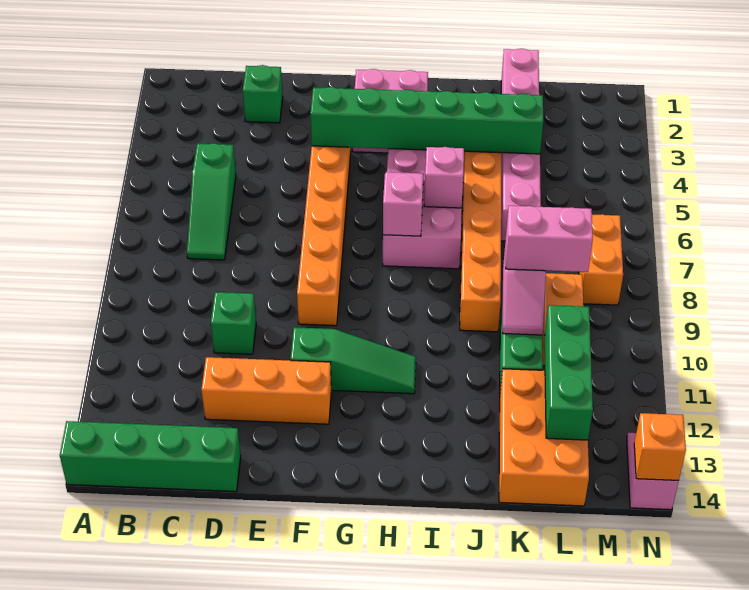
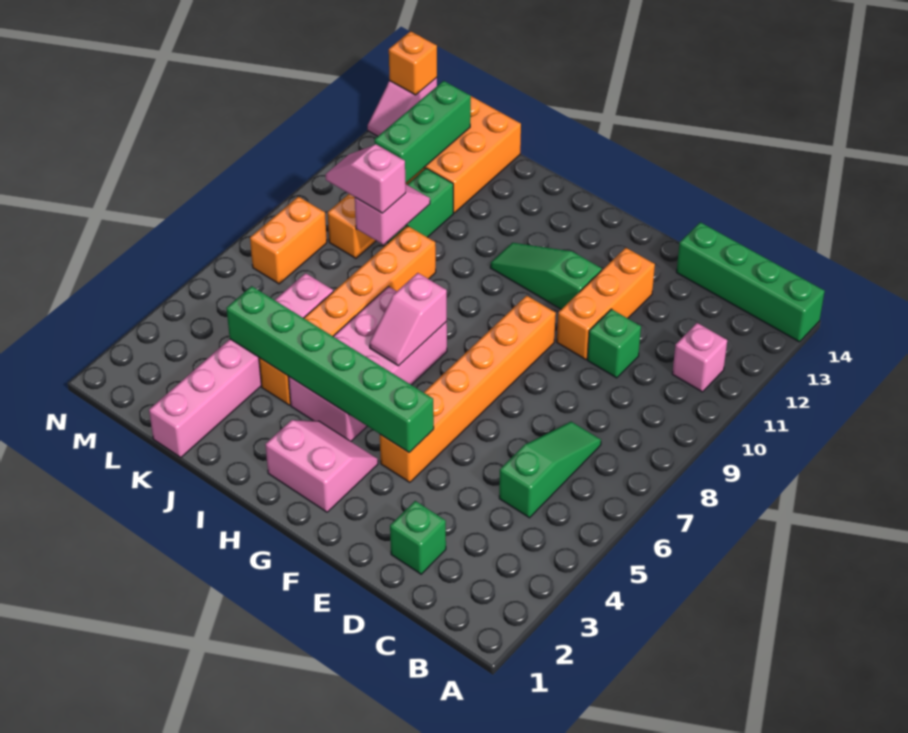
orange brick D12:F12 level 1 -> orange brick E10:E12 level 1
pink brick I6 level 2 -> pink brick B11 level 1
pink brick K9:L9 level 3 -> pink slope K9:L9 level 3 top K

